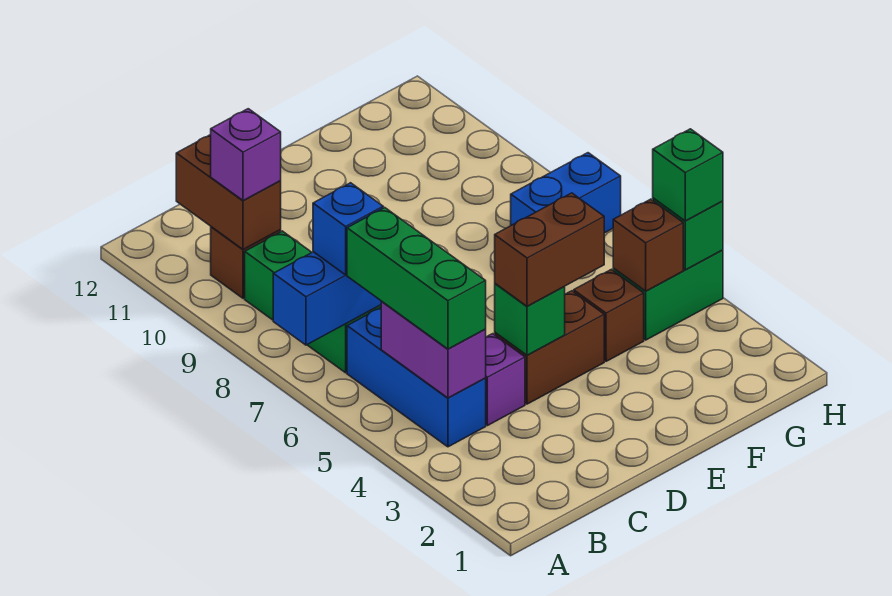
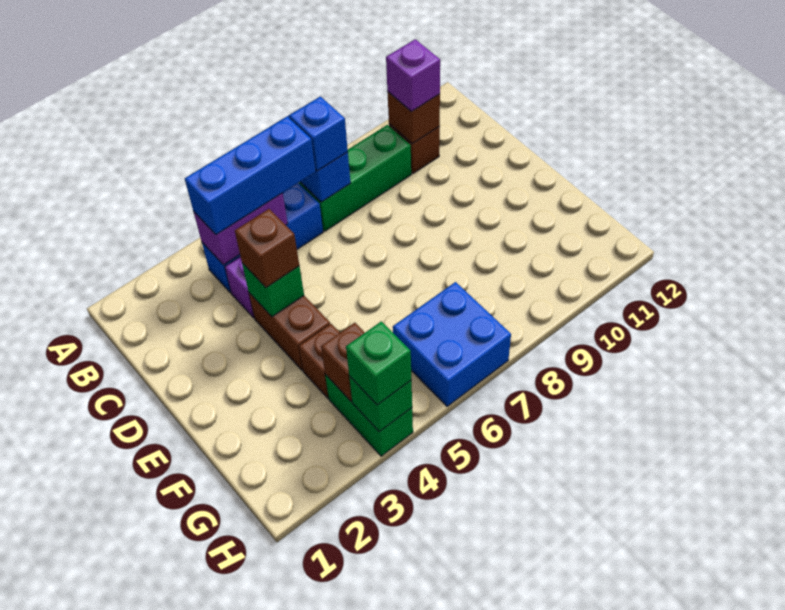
green brick B4:B6 level 3 -> blue brick B4:B6 level 3
brown brick B10:B11 level 2 -> brown brick B10 level 2
brown brick D4:E4 level 3 -> brown brick D4 level 3
blue brick G7:H7 level 1 -> blue brick G6:H7 level 1

